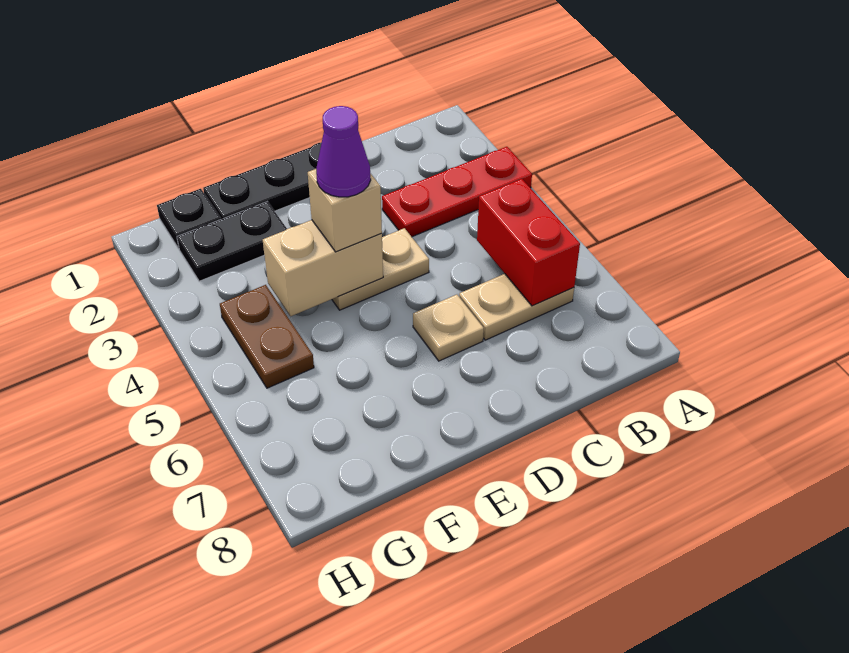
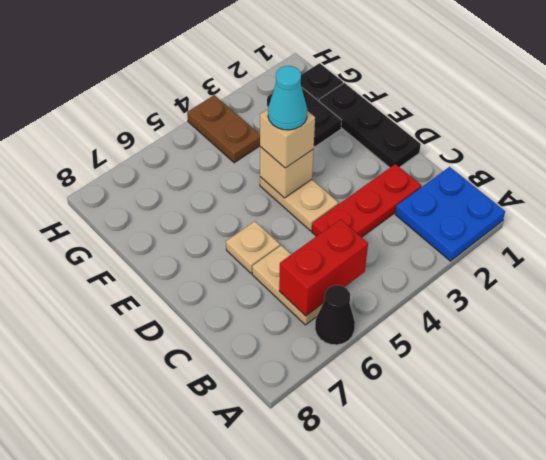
none -> blue plate A1:B2 level 1
red plate A3:C3 level 1 -> red plate C2:C4 level 1
none -> black cone A6 level 1
tan brick E4:F4 level 2 -> tan brick E4 level 2
purple cone E4 level 4 -> cyan cone E4 level 4
brown plate G4:G5 level 1 -> brown plate G4:H4 level 1

